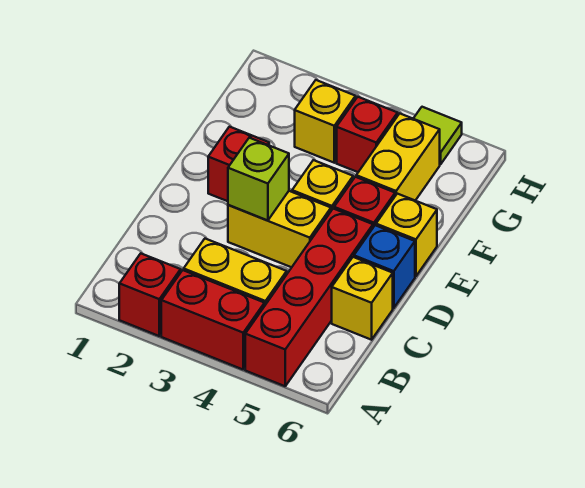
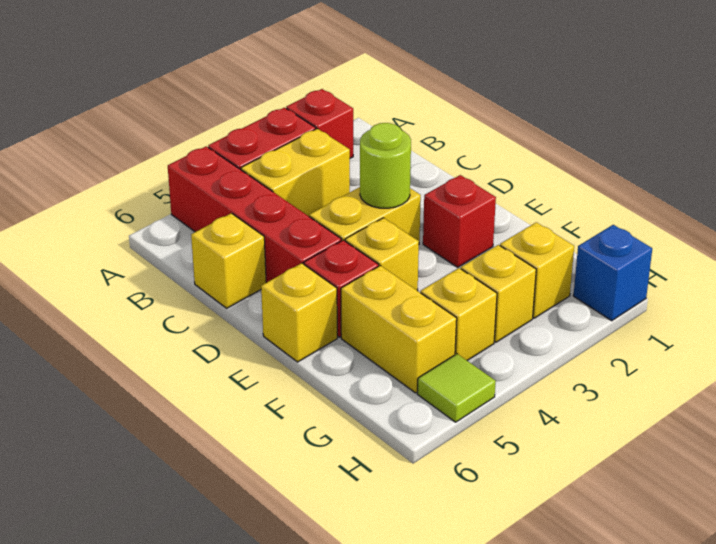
lime brick D3 level 2 -> lime round brick D3 level 2
blue brick D6 level 1 -> blue brick H1 level 1
none -> yellow brick G2 level 1
red brick G4 level 1 -> yellow brick G4 level 1

